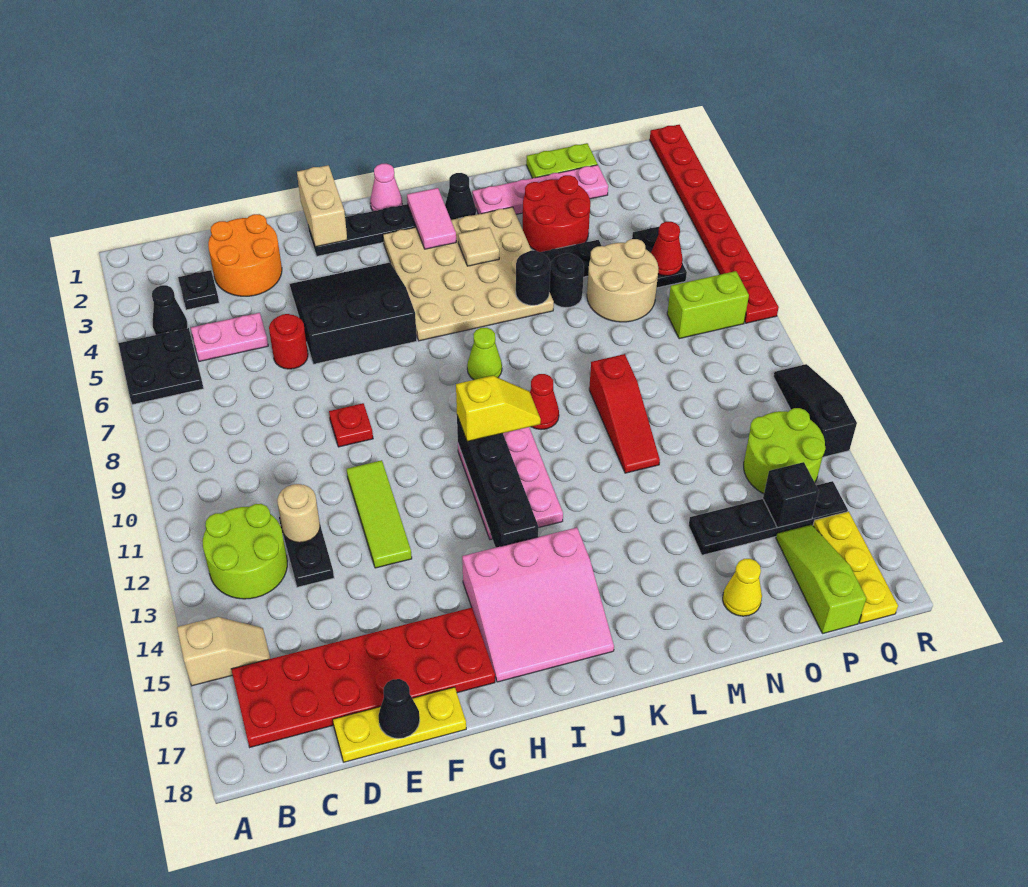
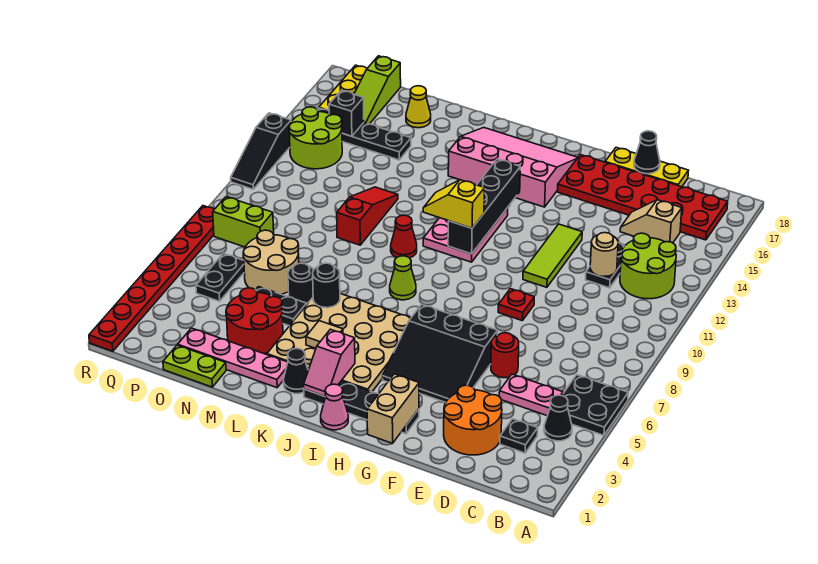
tan slope A15:B15 level 1 top A -> tan slope C15:D15 level 1 top C
pink slope H15:J17 level 1 top 15 -> pink slope H15:K17 level 1 top 15
pink tile J2:J3 level 2 -> pink slope J2:J3 level 2 top 3
red cone P6 level 2 -> none

